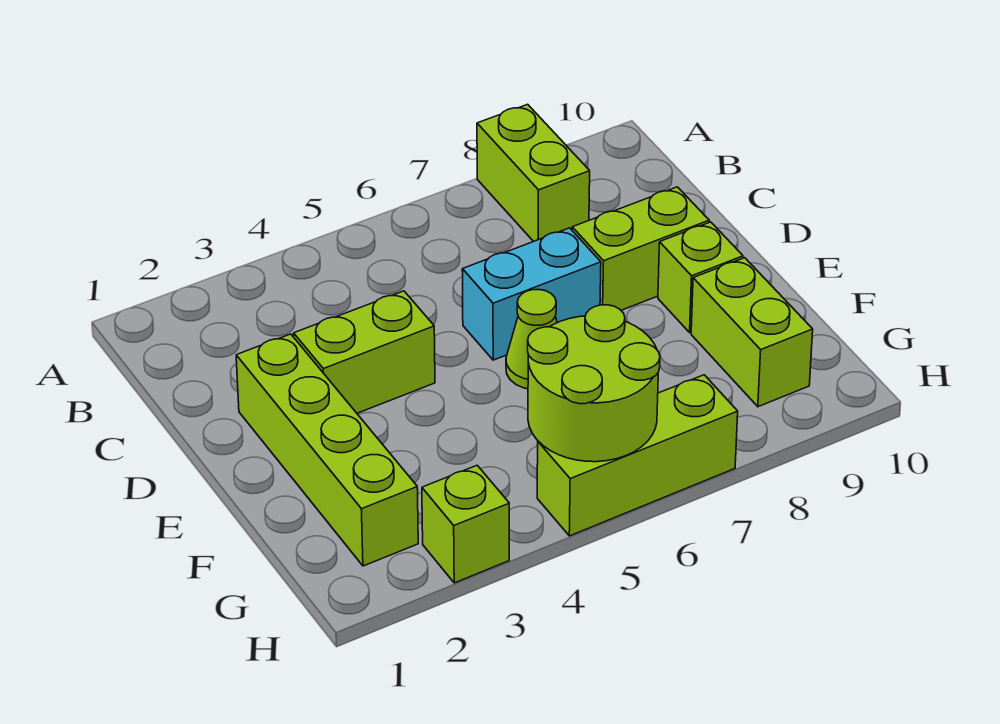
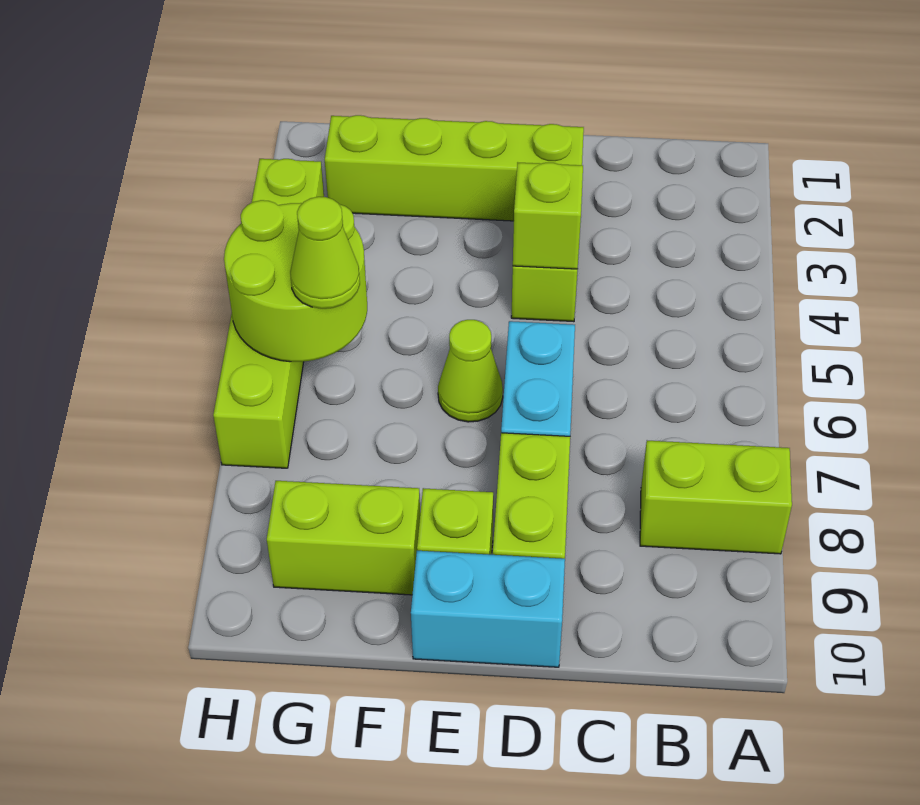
none -> lime brick D4 level 2
none -> cyan brick D10:E10 level 1
none -> lime cone G6 level 3

